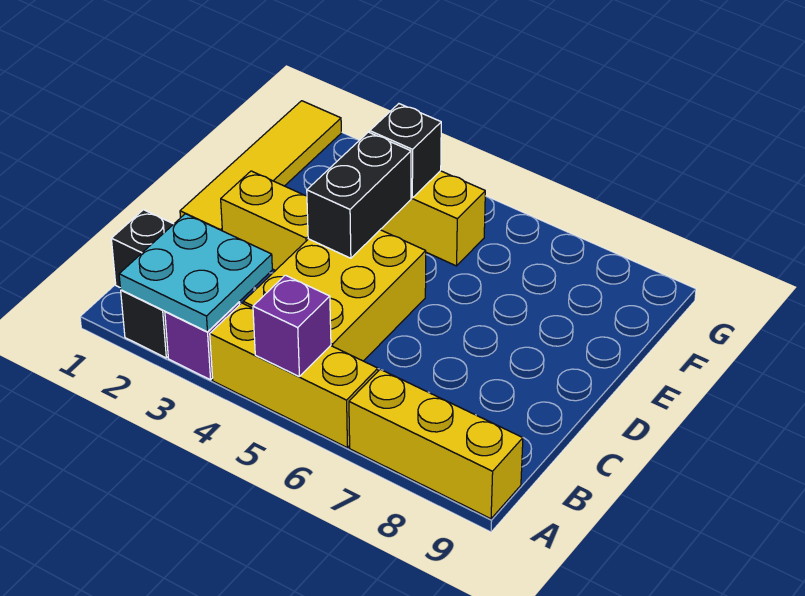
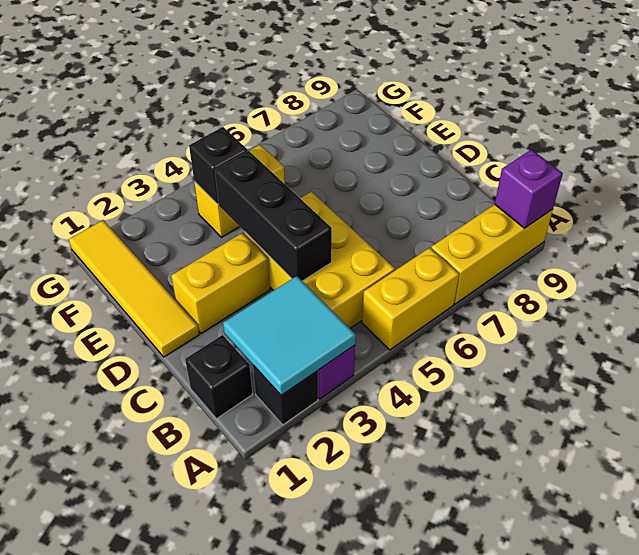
cyan plate A2:B3 level 2 -> cyan tile A2:B3 level 2
yellow brick A4:A6 level 1 -> yellow brick A5:A6 level 1
purple brick A5 level 2 -> purple brick A9 level 2
black brick D4:E4 level 2 -> black brick C4:E4 level 2

